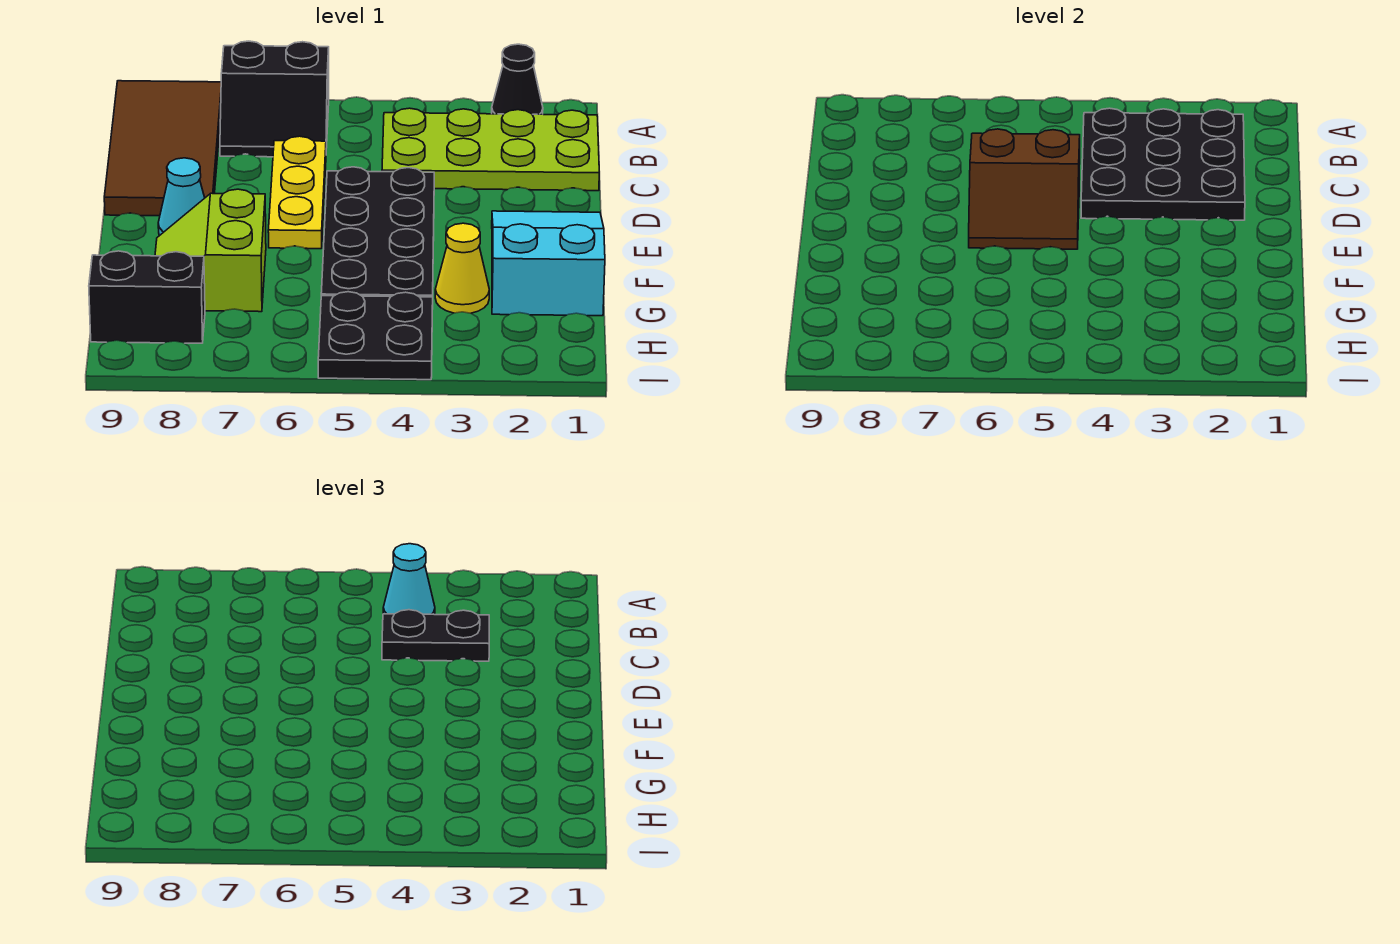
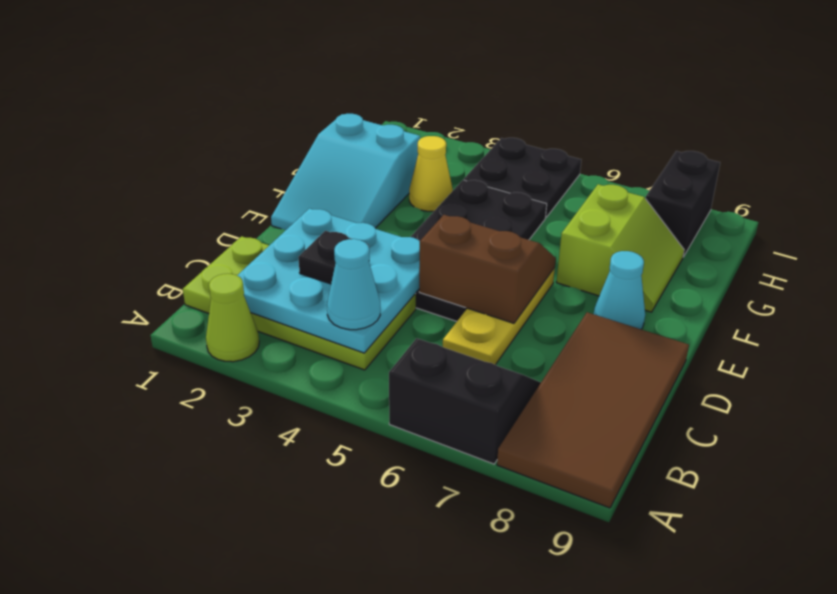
black cone A2 level 1 -> lime cone A2 level 1
black plate B2:D4 level 2 -> cyan plate B2:D4 level 2
black plate C3:C4 level 3 -> black plate C3 level 3
black brick H8:H9 level 1 -> black brick H8:I8 level 1

